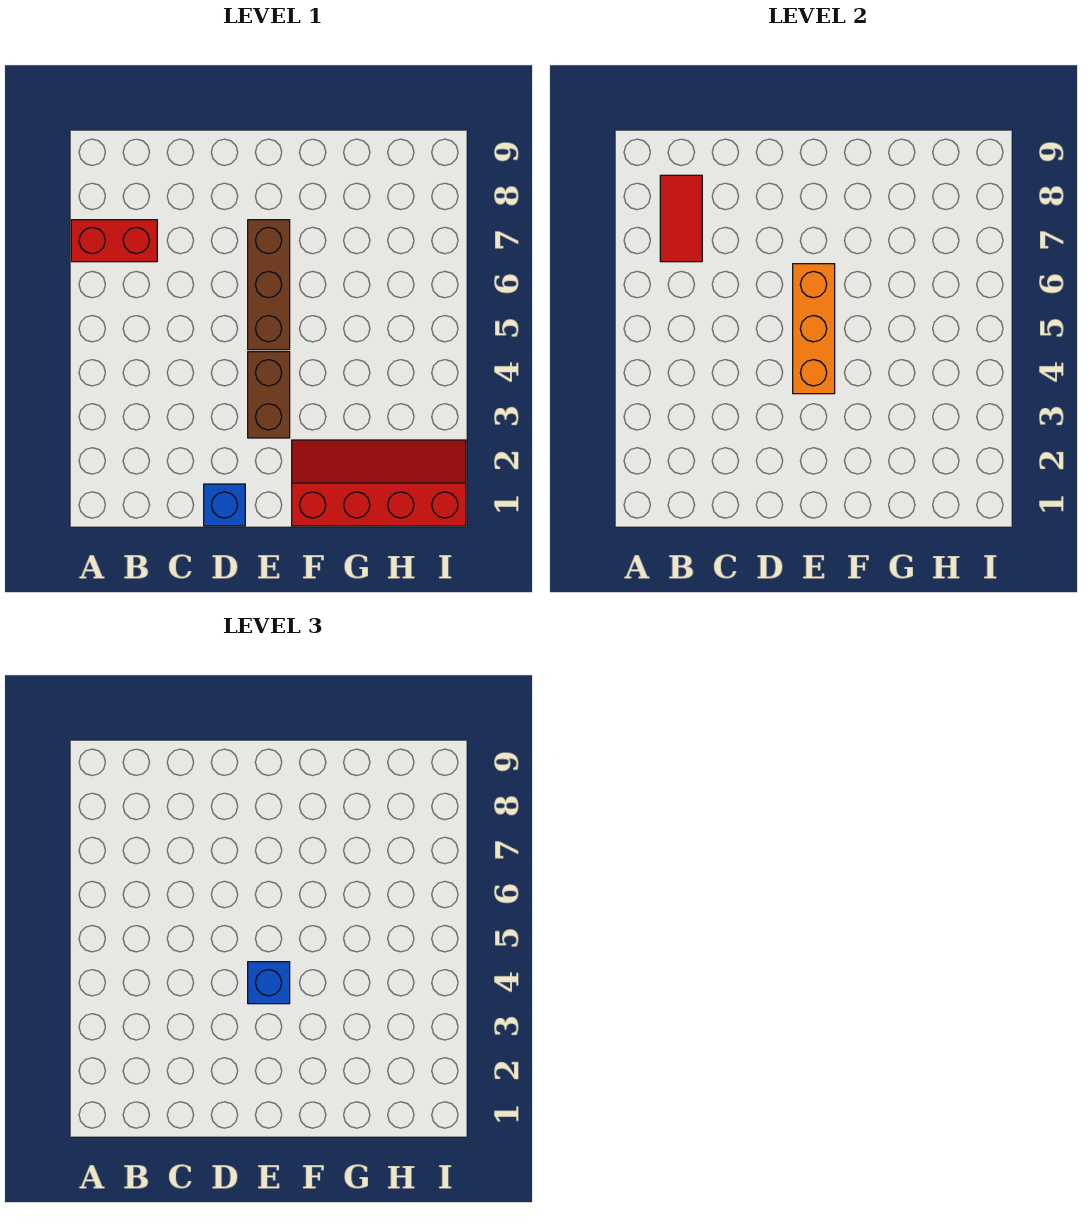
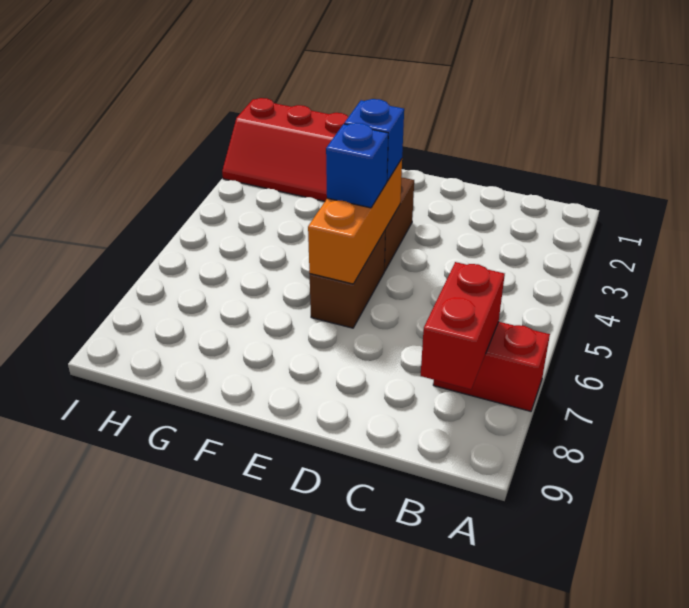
red tile B7:B8 level 2 -> red brick B7:B8 level 2
blue brick D1 level 1 -> blue brick E5 level 3
brown brick E5:E7 level 1 -> brown brick E5:E6 level 1

